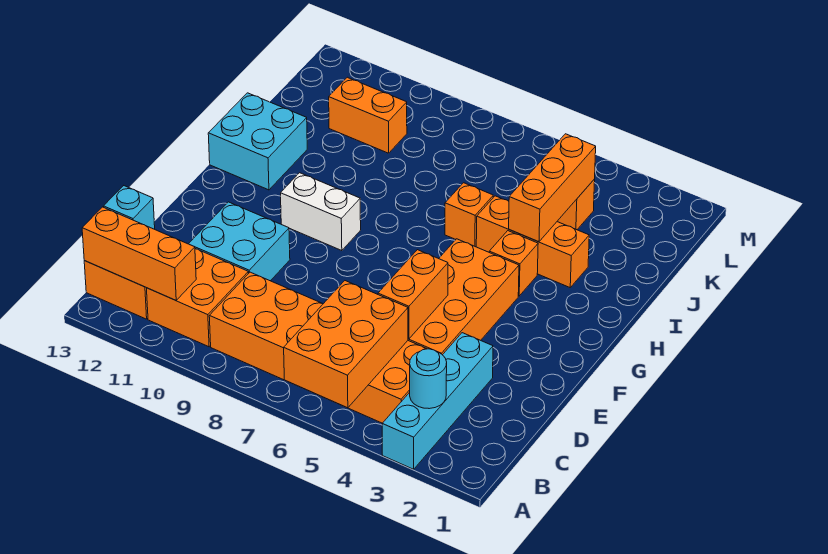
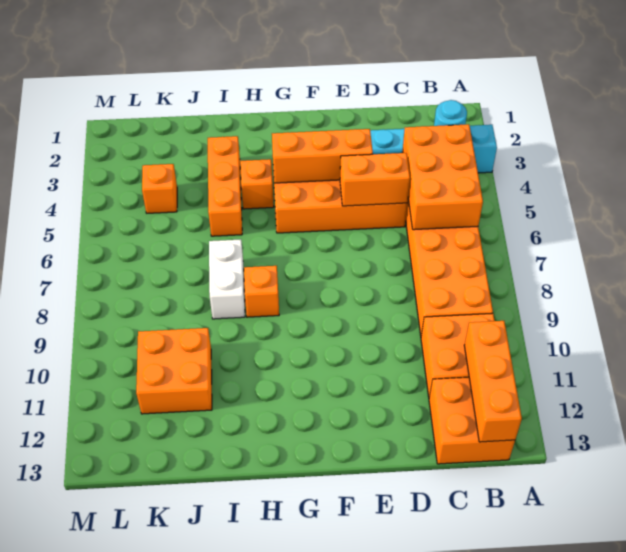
orange brick A5:C6 level 2 -> orange brick B4:C6 level 2
cyan brick C13 level 2 -> none
cyan brick D10:E11 level 1 -> none
white brick G9:G10 level 1 -> white brick I7:I8 level 1
cyan brick H12:I13 level 1 -> none
orange brick I4:K4 level 2 -> orange brick E4:G4 level 2
orange brick I6 level 1 -> orange brick H8 level 1
orange brick K10:K11 level 1 -> orange brick J10:K11 level 1

